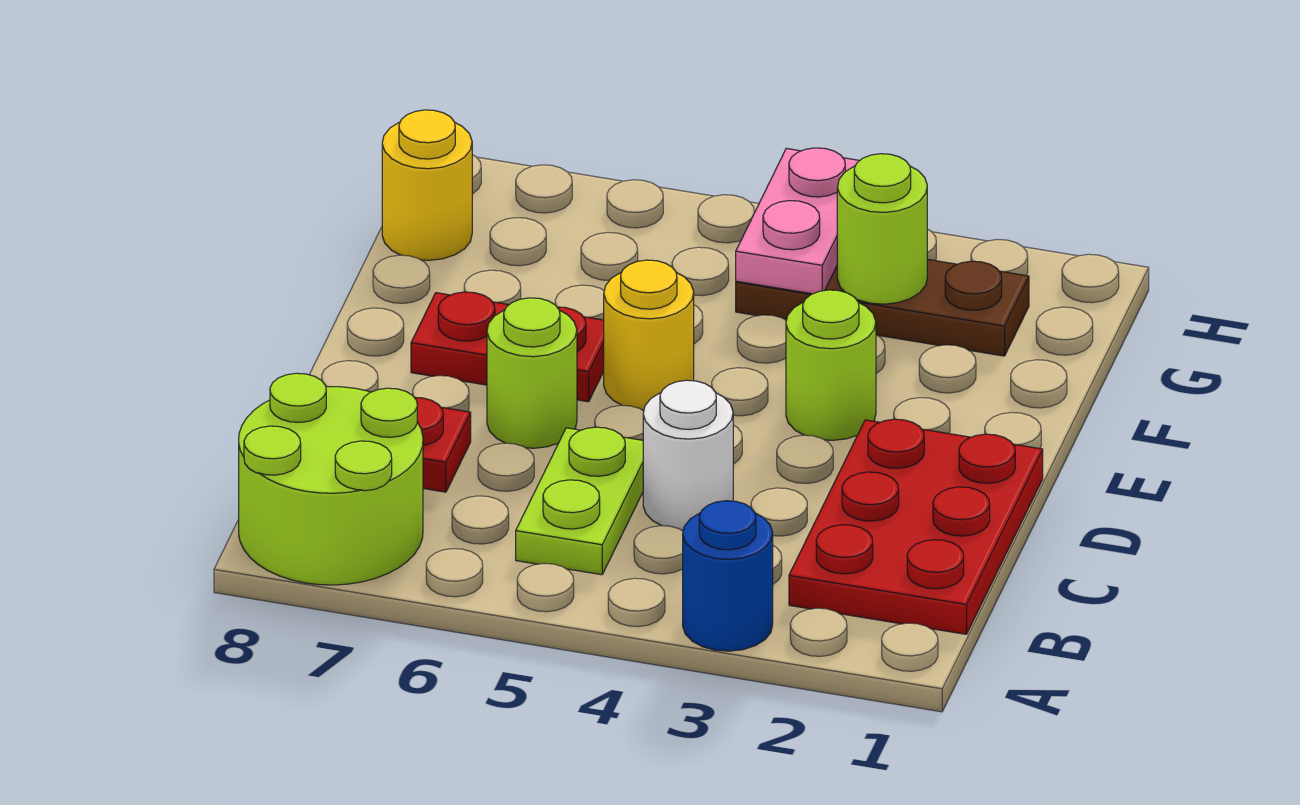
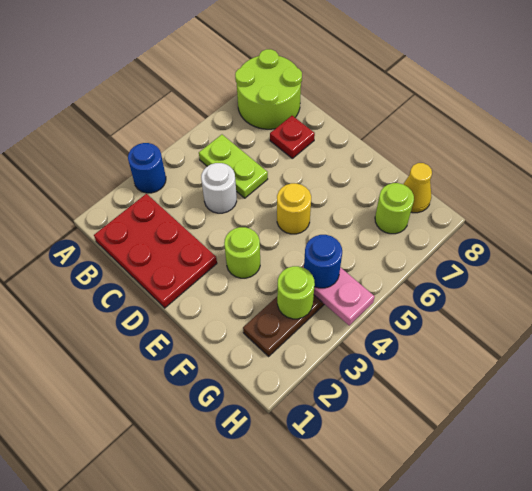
lime round brick D6 level 1 -> lime round brick G7 level 1
red plate E6:E7 level 1 -> none
none -> blue round brick G4 level 3
yellow round brick G8 level 1 -> yellow cone G8 level 1

